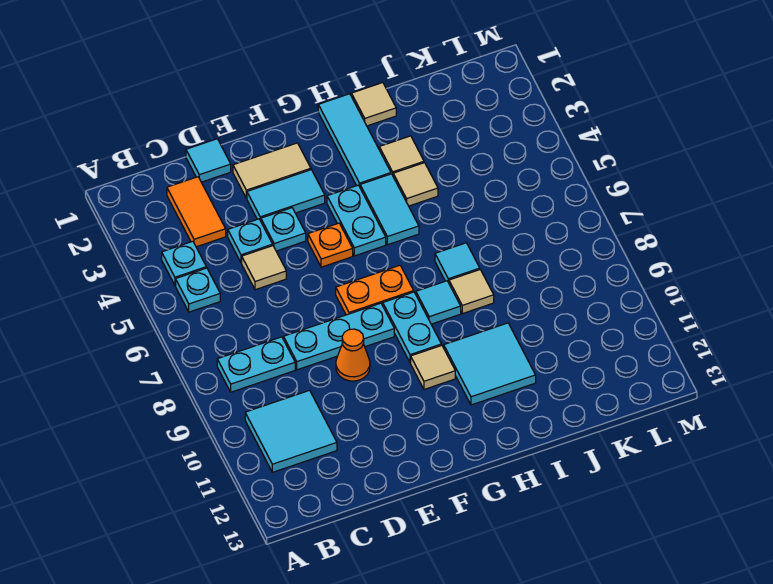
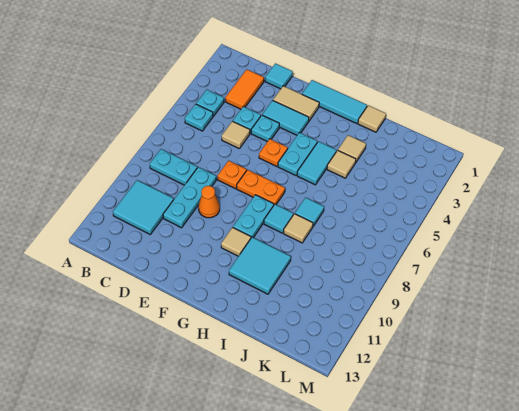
cyan plate D8:F8 level 1 -> cyan plate D8:D10 level 1
none -> orange plate E7 level 1
cyan tile H1:H3 level 1 -> cyan tile F1:H1 level 1

